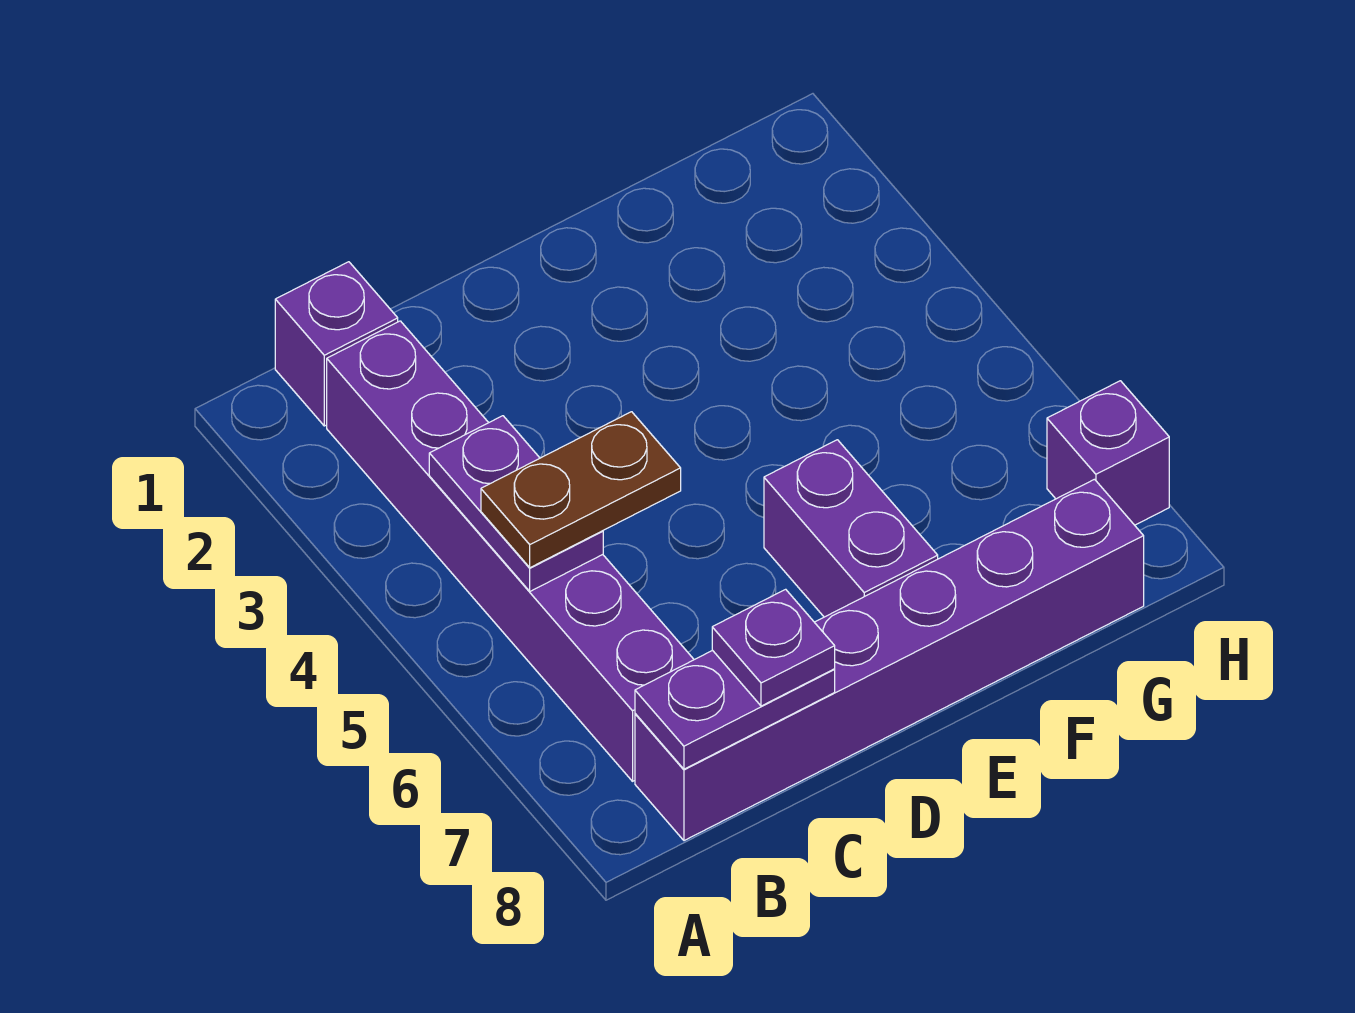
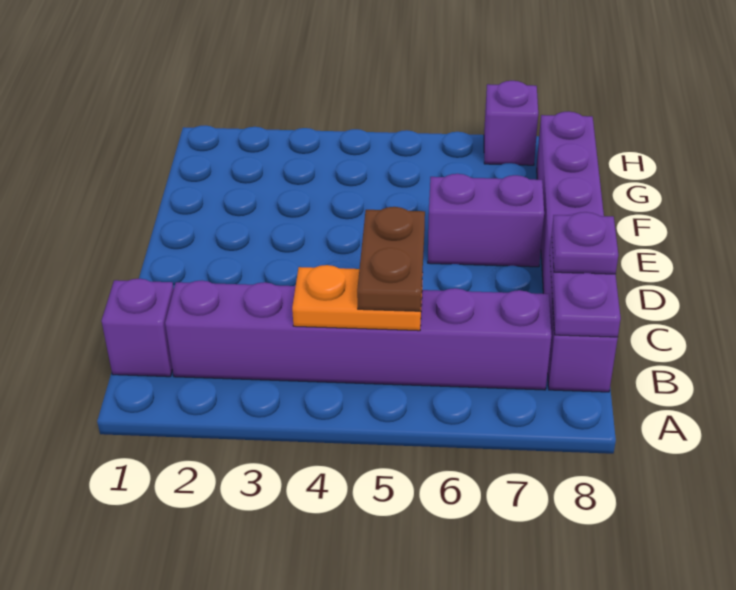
purple plate B4:B5 level 2 -> orange plate B4:B5 level 2

